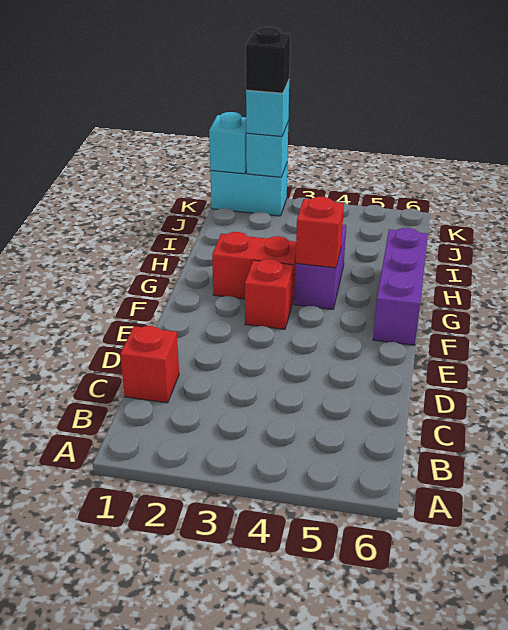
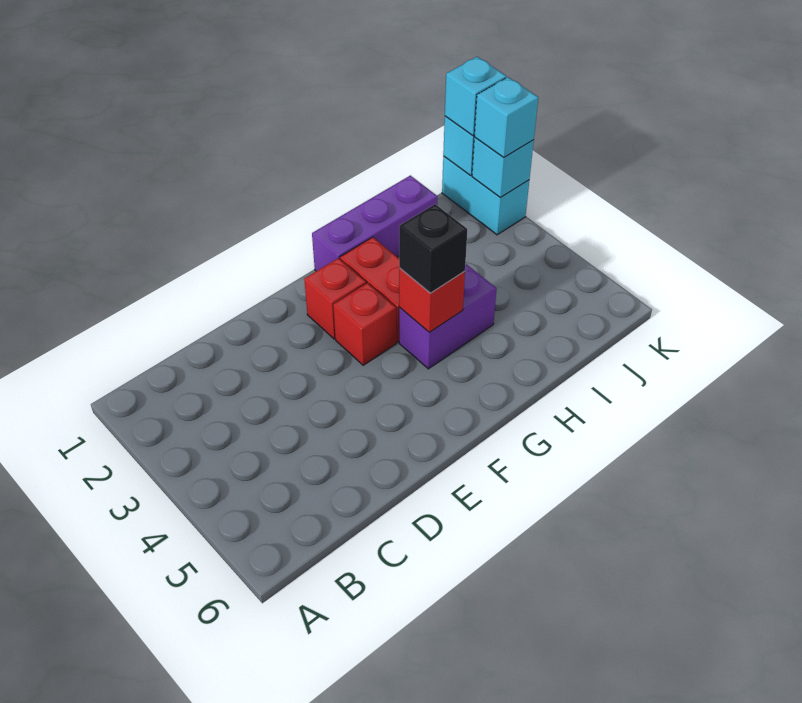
red brick C1 level 1 -> red brick F2 level 1
purple brick F6:H6 level 1 -> purple brick G1:I1 level 1
none -> cyan brick K1 level 3
black brick K2 level 4 -> black brick G4 level 3

